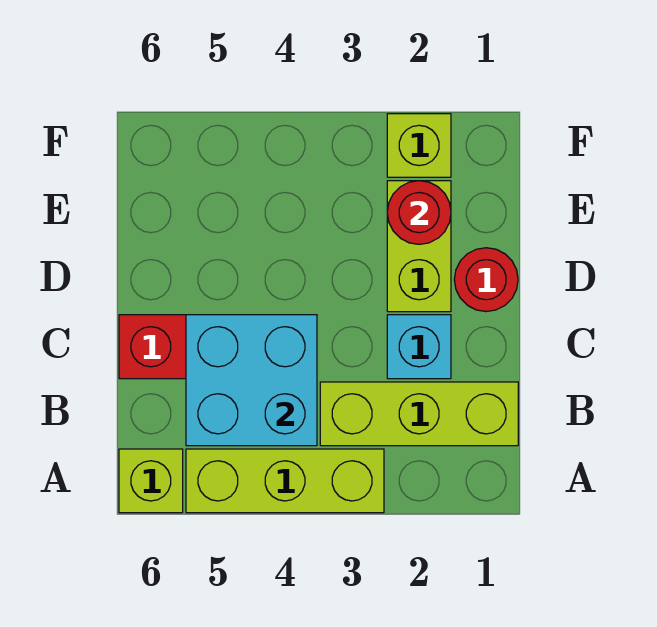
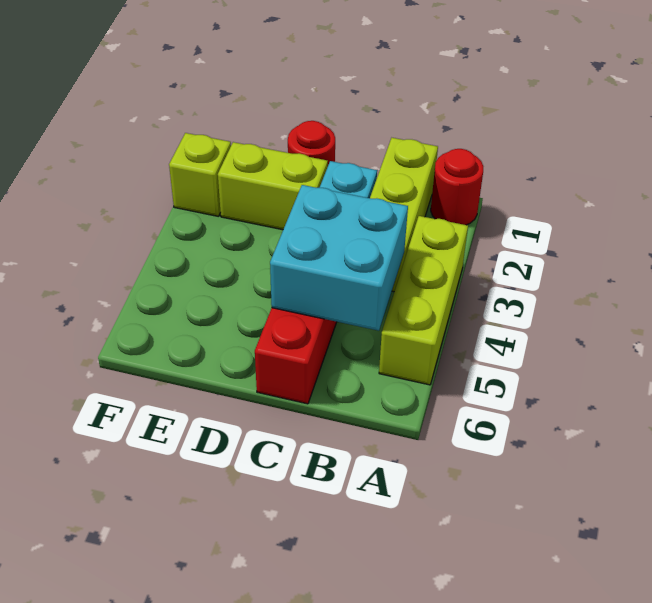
lime brick A6 level 1 -> none
red round brick E2 level 2 -> red round brick A1 level 1

